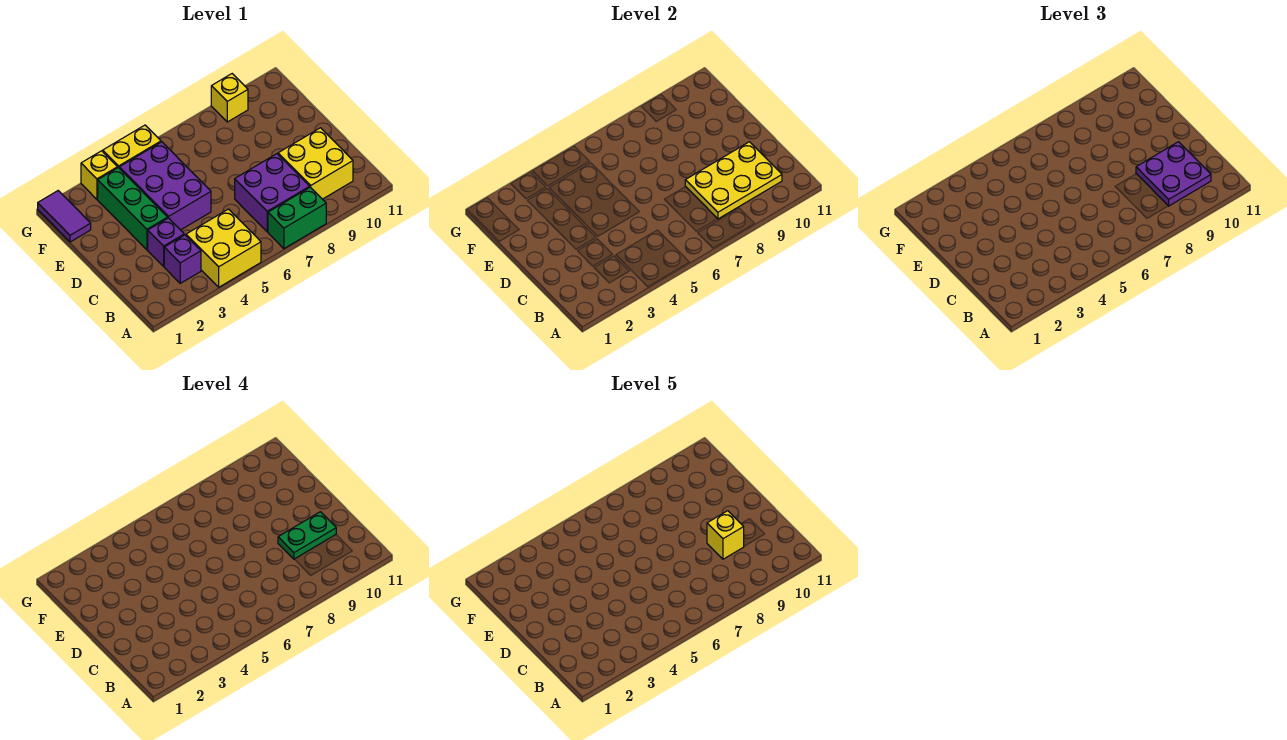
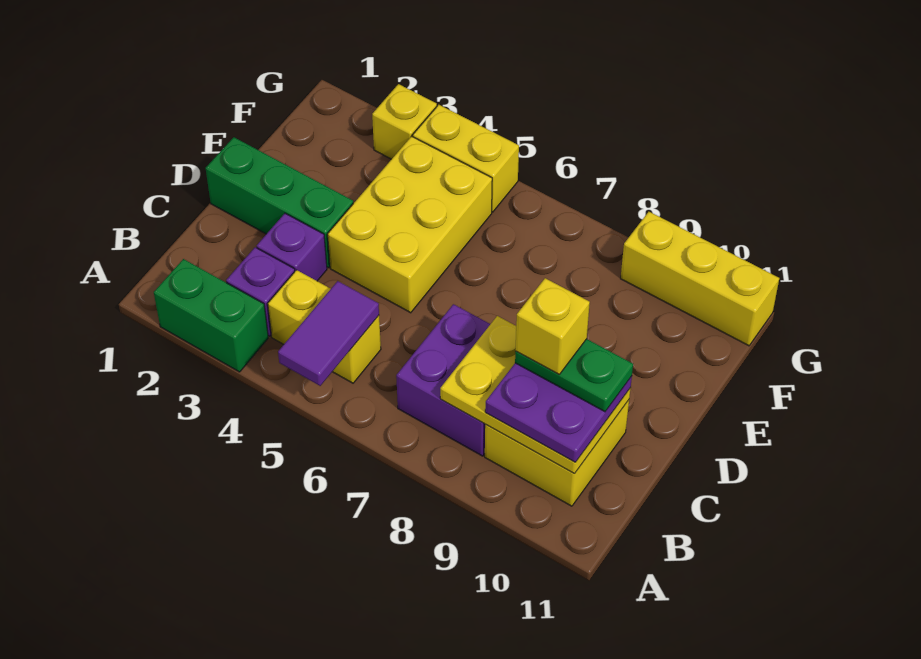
yellow brick A4:B5 level 1 -> yellow brick B4:B5 level 1
green brick A7:A8 level 1 -> green brick A2:A3 level 1
green brick D3:F3 level 1 -> green brick D1:D3 level 1
purple brick D4:F5 level 1 -> yellow brick D4:F5 level 1
purple tile F1:G1 level 1 -> purple tile A5:B5 level 2
yellow brick G9 level 1 -> yellow brick G9:G11 level 1

